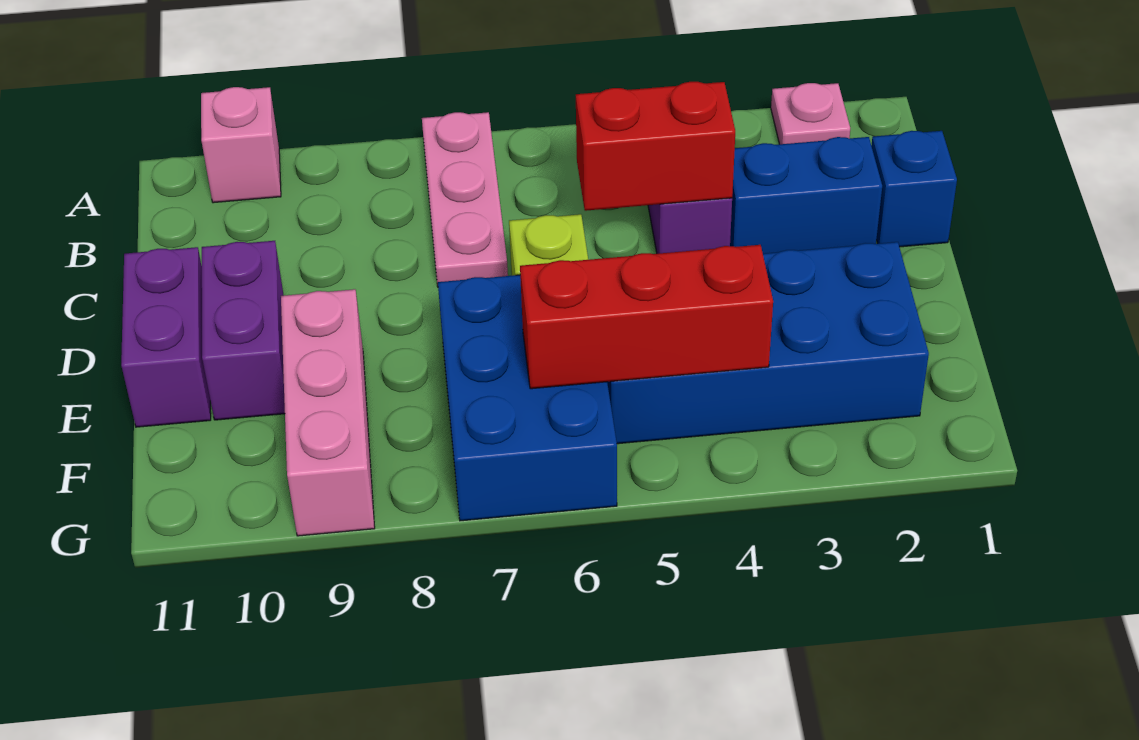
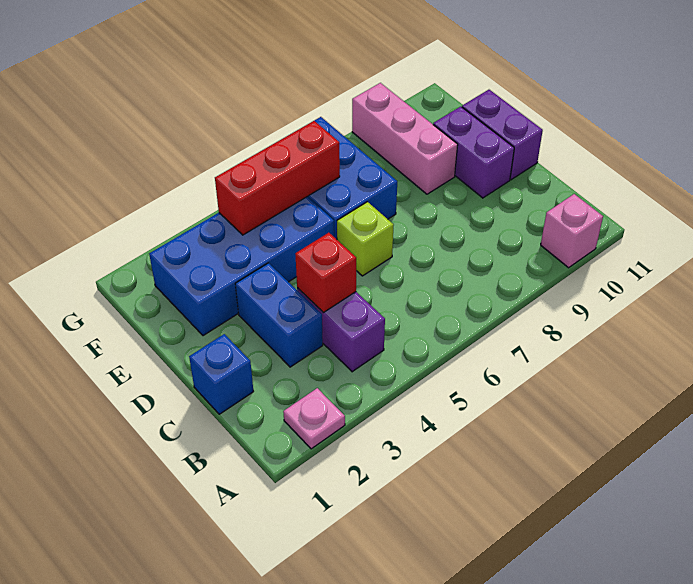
pink plate A7:C7 level 1 -> none
blue brick C2:C3 level 1 -> blue brick C3:D3 level 1
red brick C4:C5 level 2 -> red brick C4 level 2

